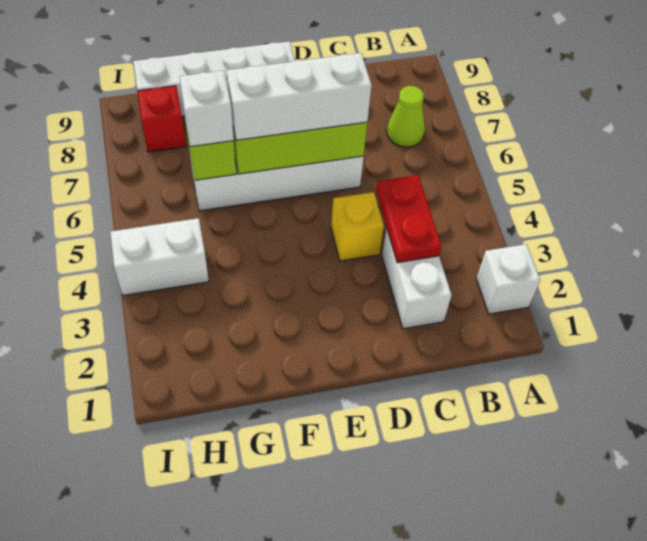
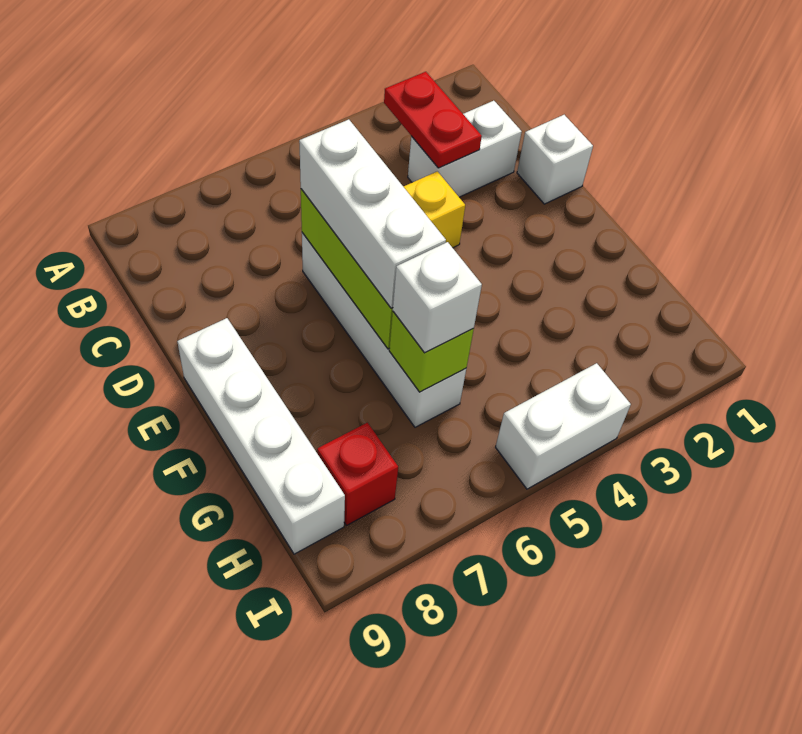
white brick A2 level 1 -> white brick D1 level 1
lime cone B7 level 1 -> none
red plate C3:C4 level 2 -> red plate B3:C3 level 2
white brick H4:I4 level 1 -> white brick I4:I5 level 1

